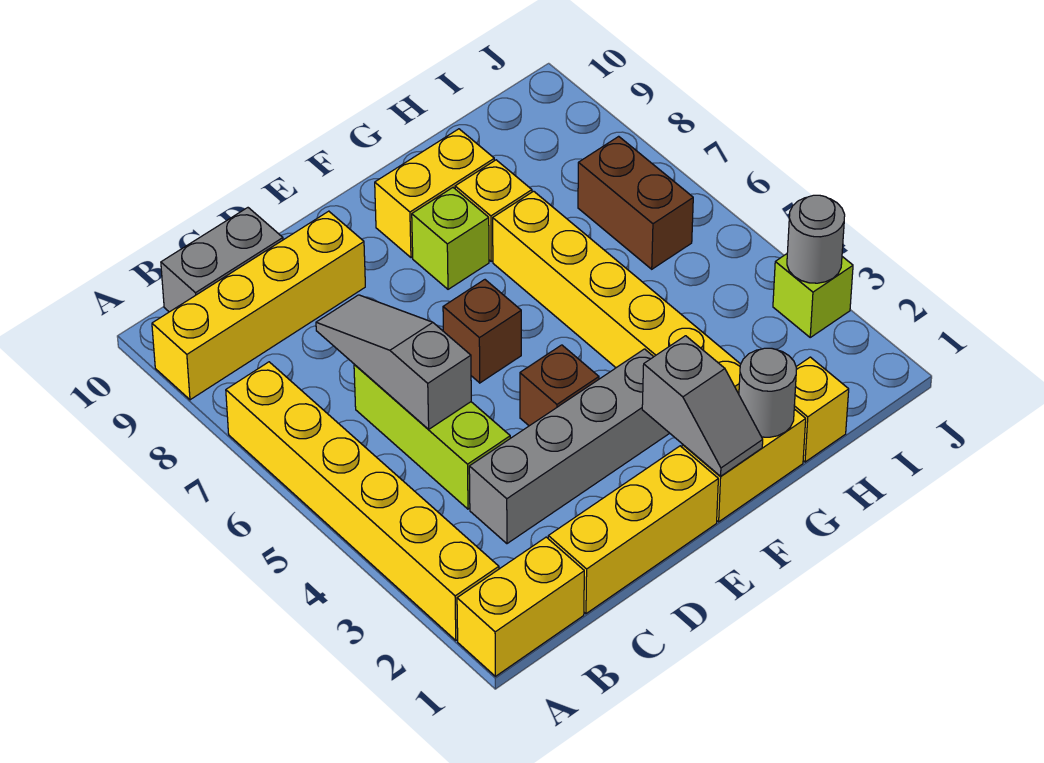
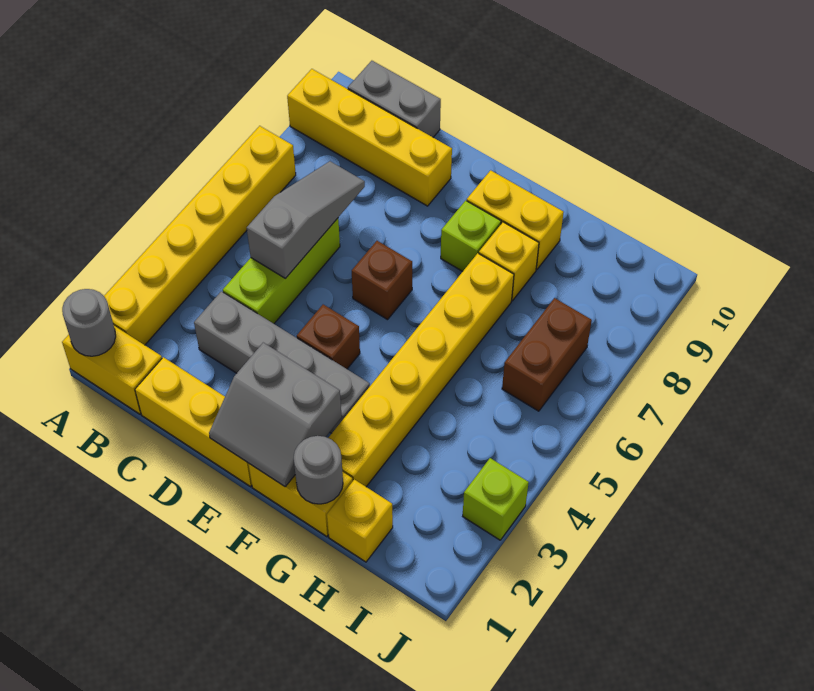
grey slope F1:F2 level 2 top 2 -> grey slope E1:F2 level 2 top 2
grey round brick J3 level 2 -> grey round brick A1 level 2

